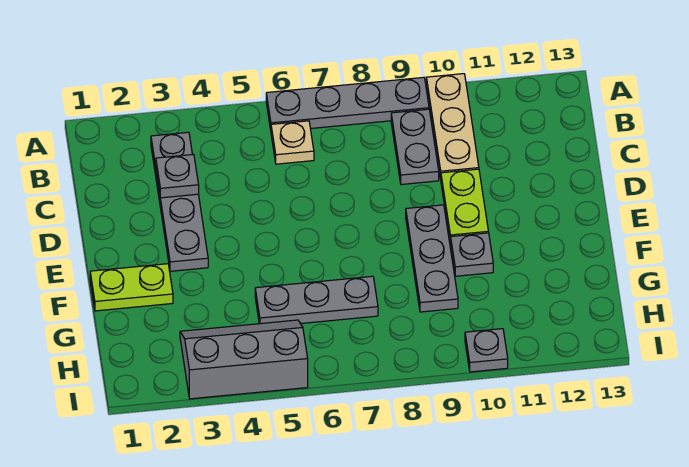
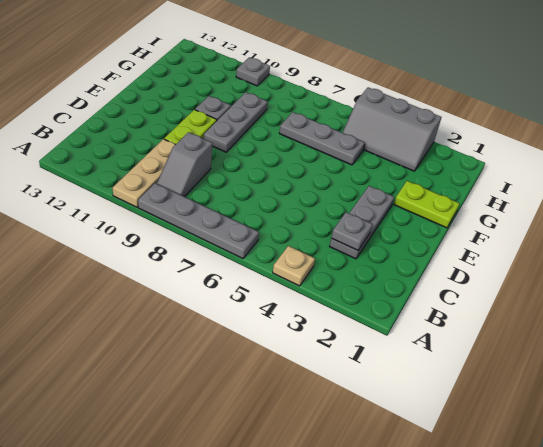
grey plate B3:E3 level 1 -> grey plate C3:E3 level 1
tan plate B6 level 1 -> tan plate A4 level 1
grey plate B9:C9 level 1 -> grey slope B9:C9 level 1 top C

